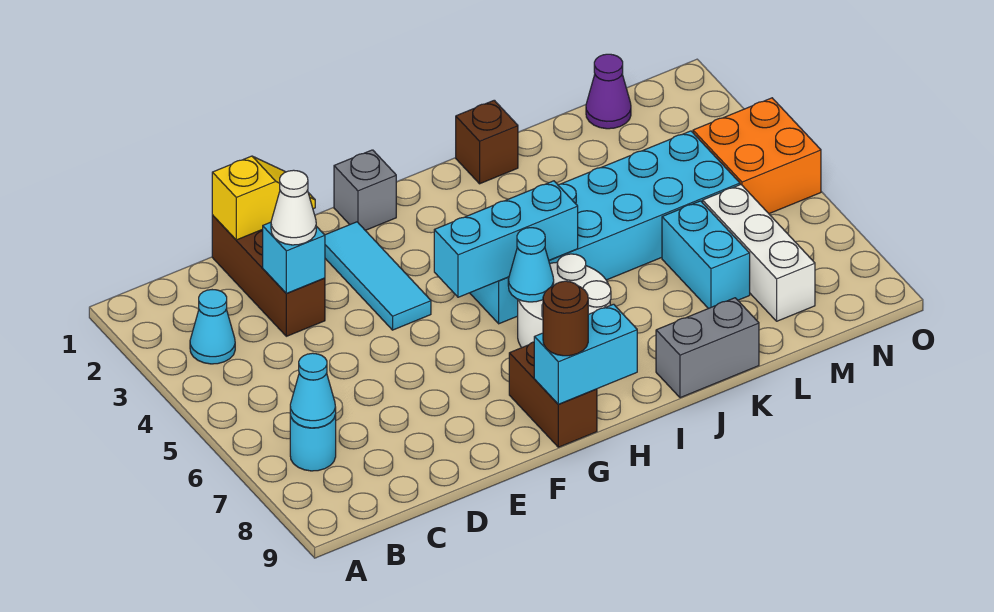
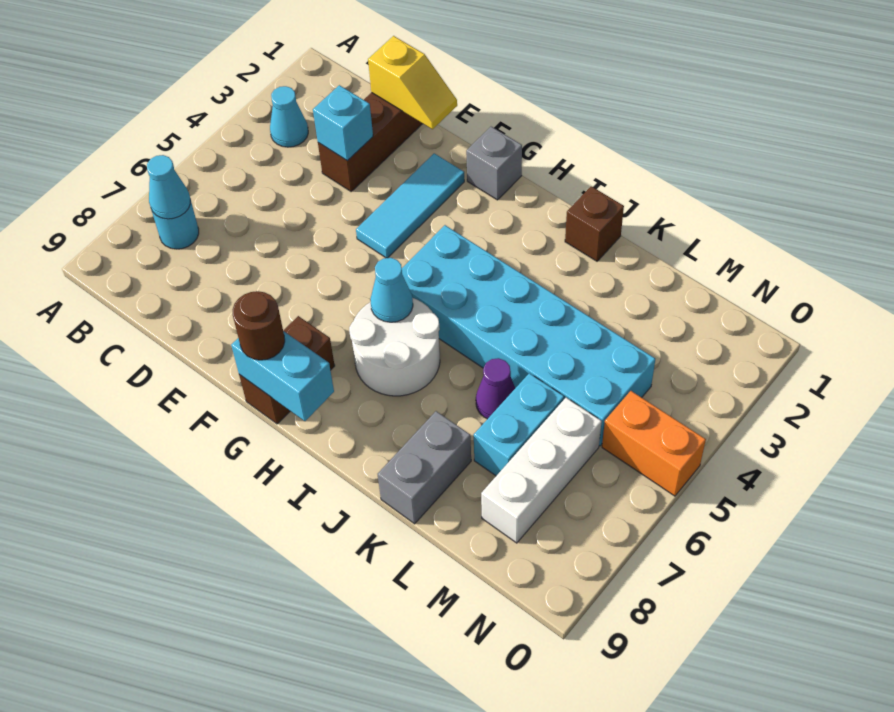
white cone D3 level 3 -> none
cyan brick G5:I5 level 2 -> none
grey brick J9:K9 level 1 -> grey brick K8:K9 level 1
purple cone M1 level 1 -> purple cone K6 level 1
orange brick N4:O5 level 1 -> orange brick N5:O5 level 1

